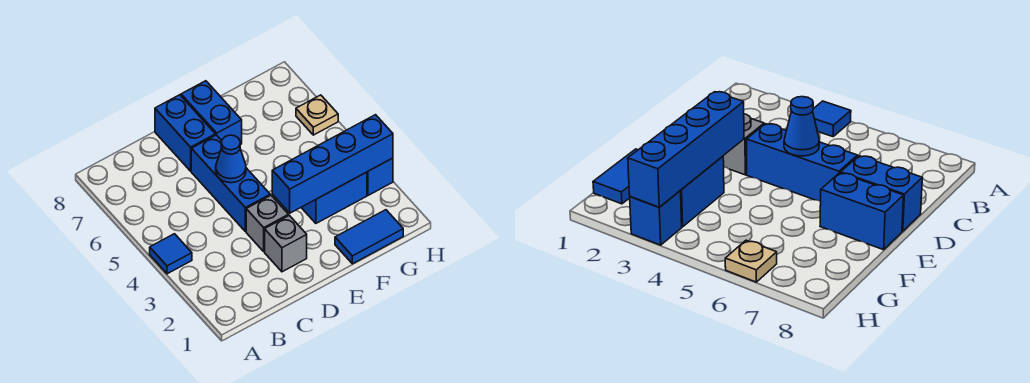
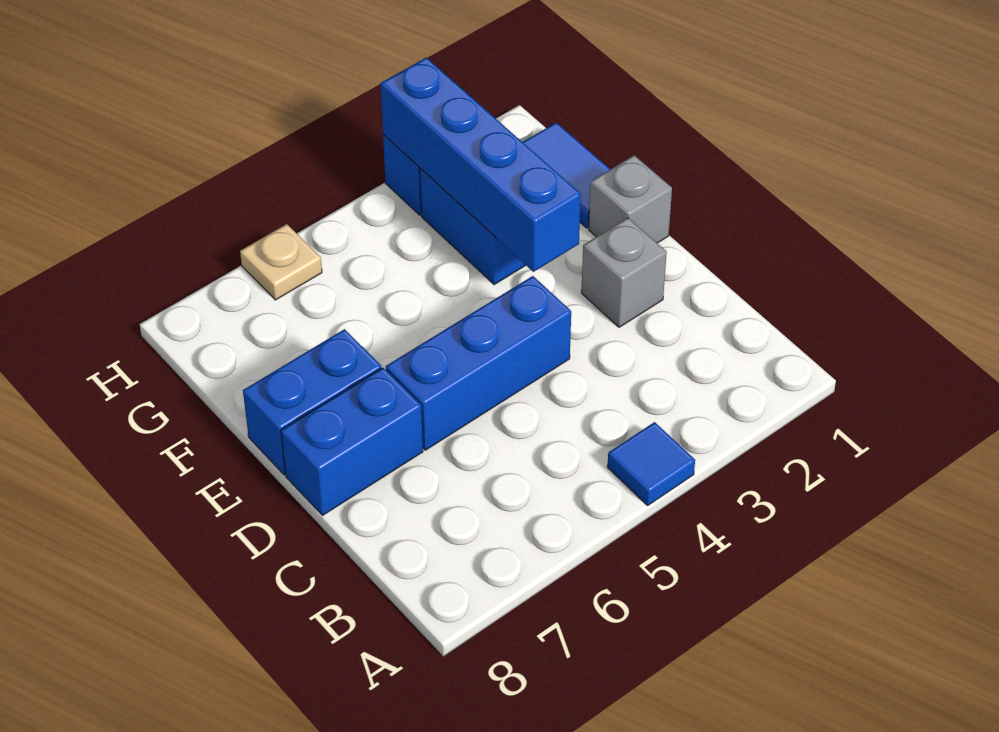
grey brick D3 level 1 -> grey brick E1 level 1
blue cone D5 level 2 -> none

